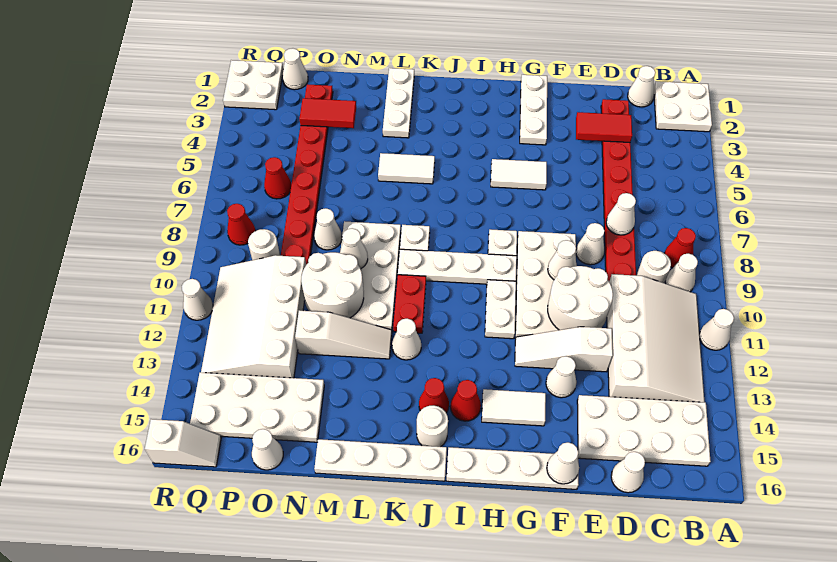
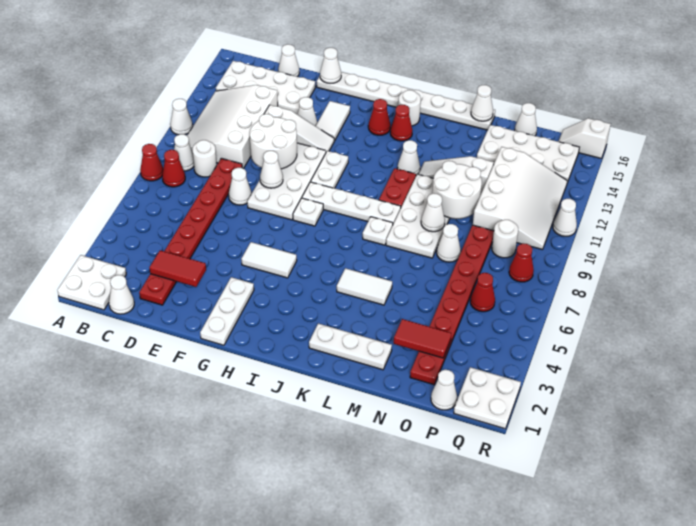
none -> red cone A8 level 1
white cone D7 level 2 -> white cone M16 level 2
white tile G14:H14 level 1 -> white tile G13:G14 level 1
white plate L1:L3 level 1 -> white plate K2:M2 level 1

